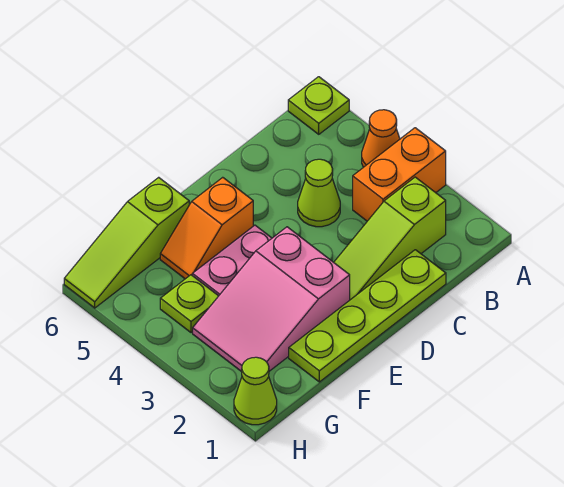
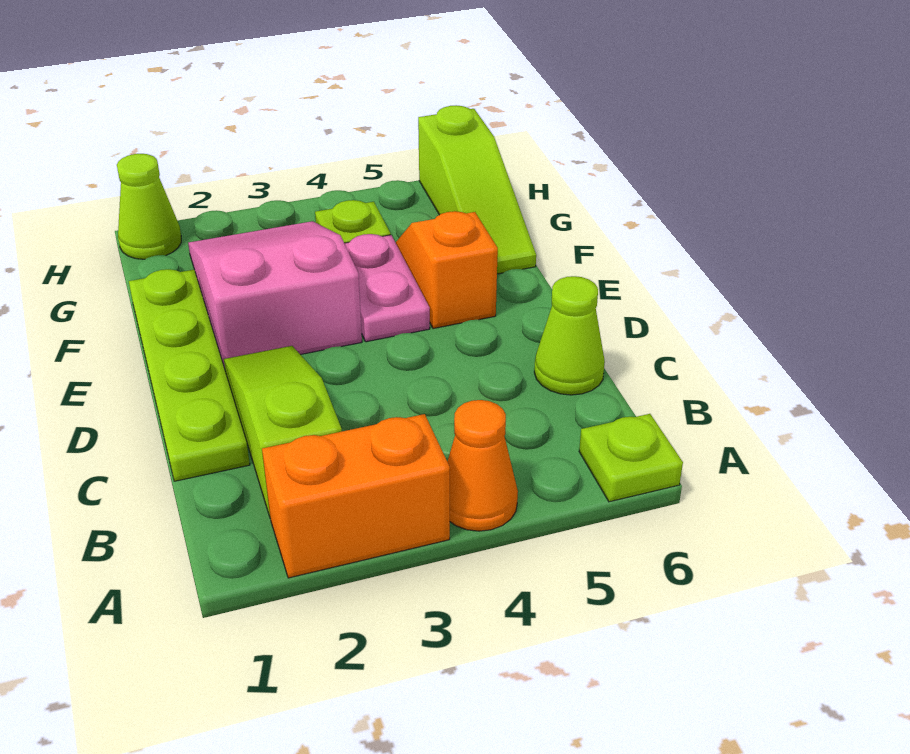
orange brick A3:B3 level 1 -> orange brick A2:A3 level 1
lime cone C4 level 1 -> lime cone C6 level 1
lime slope F6:H6 level 1 top F -> lime slope F6:H6 level 1 top H

